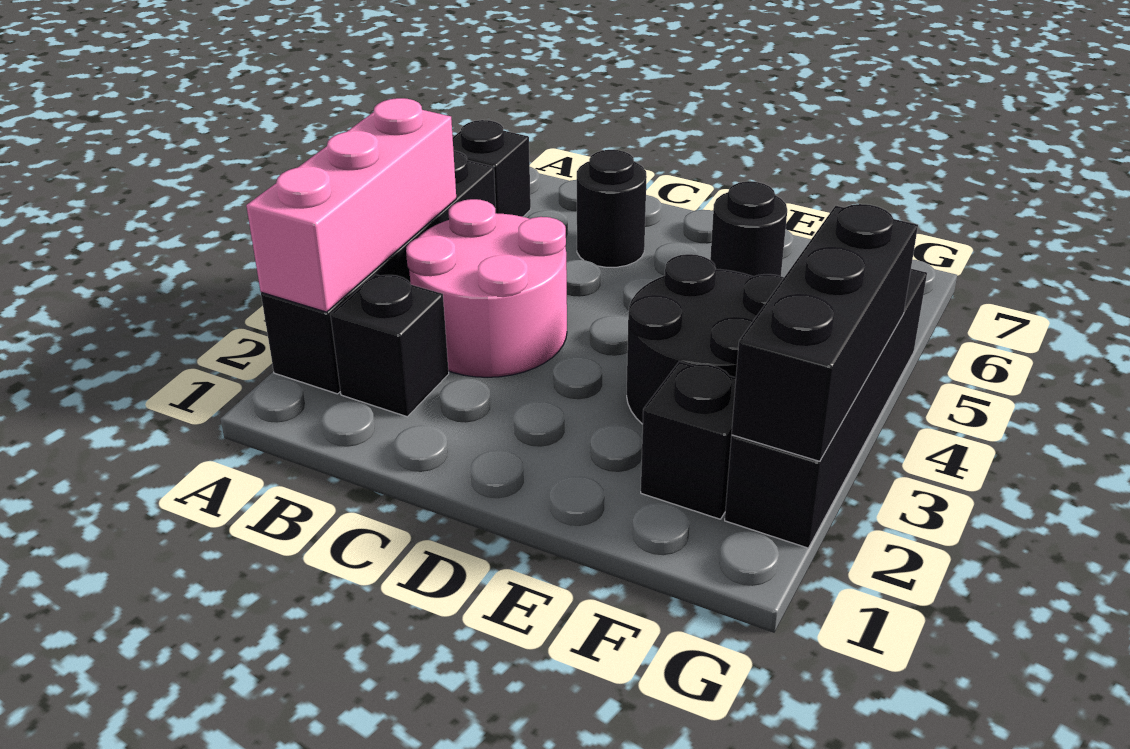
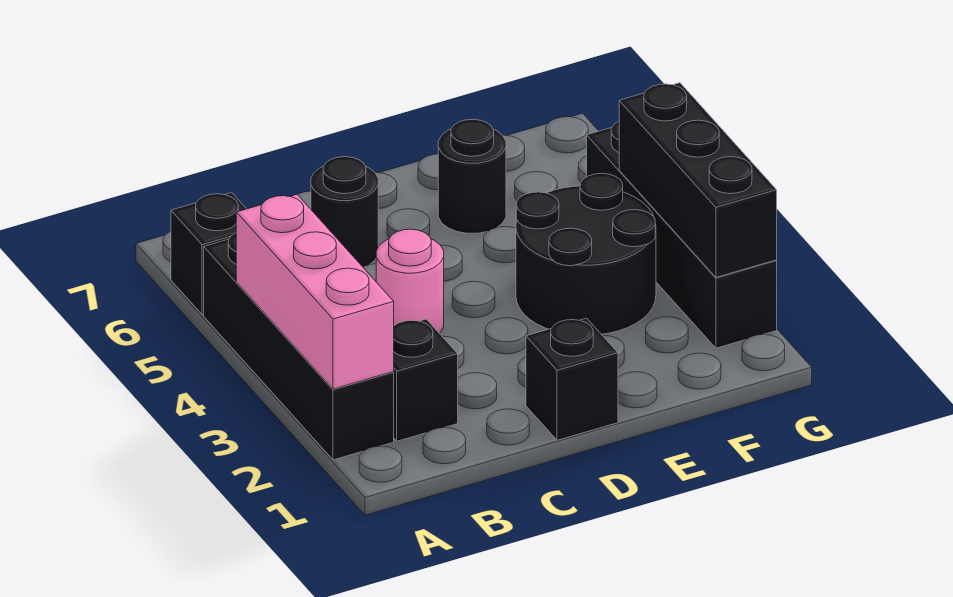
pink round brick B3:C4 level 1 -> pink round brick C4 level 1
black brick F2 level 1 -> black brick D1 level 1

